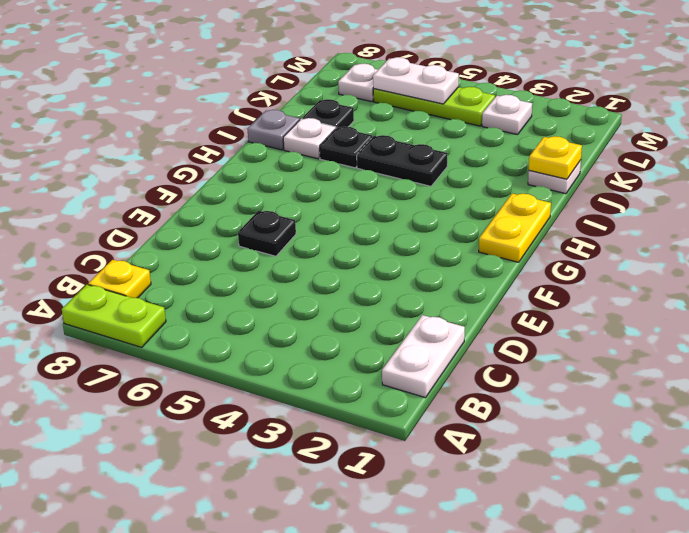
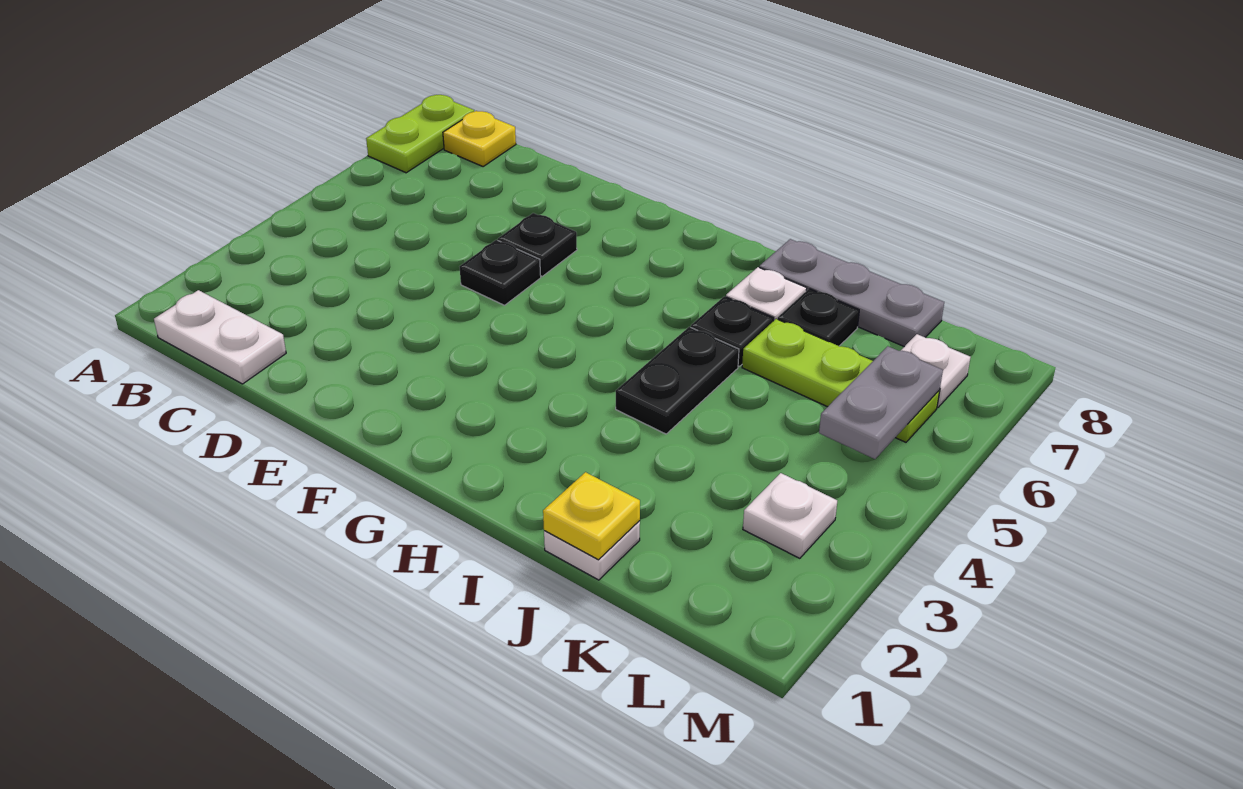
none -> black plate E5 level 1
yellow plate G1:H1 level 1 -> none
grey plate I8 level 1 -> grey plate I8:K8 level 1
lime plate L4:L6 level 1 -> lime plate J6:L6 level 1
white plate L5:L6 level 2 -> grey plate L5:L6 level 2

